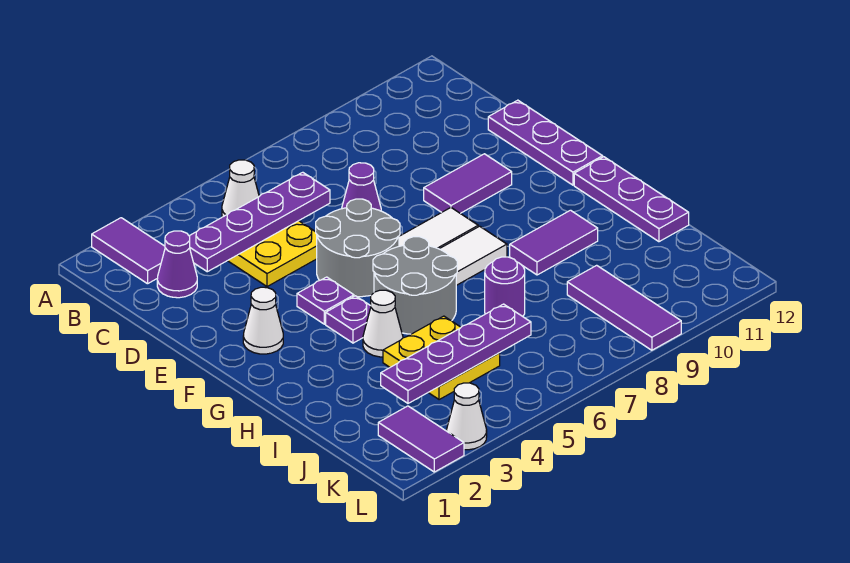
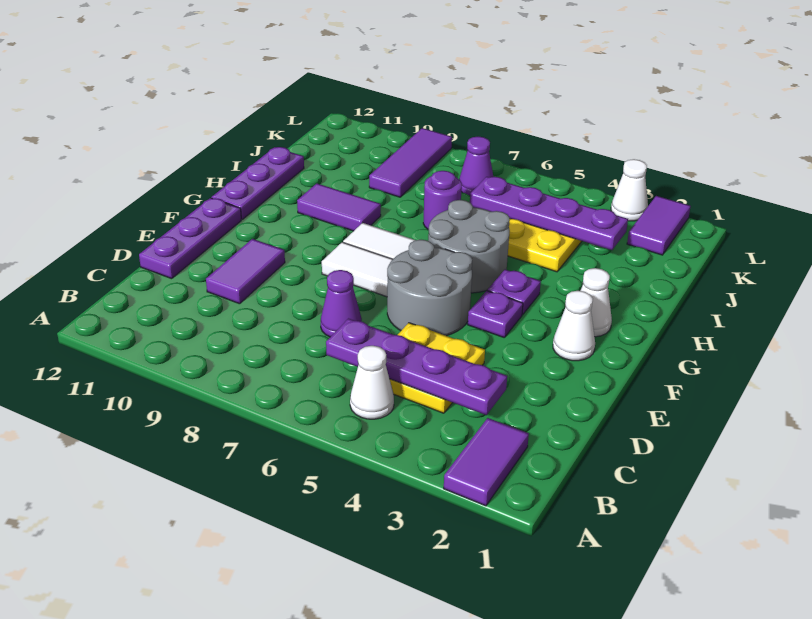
purple cone C2 level 1 -> purple cone K7 level 1
purple tile E9:E10 level 1 -> purple tile D10:E10 level 1
white cone H4 level 1 -> white cone G2 level 1

